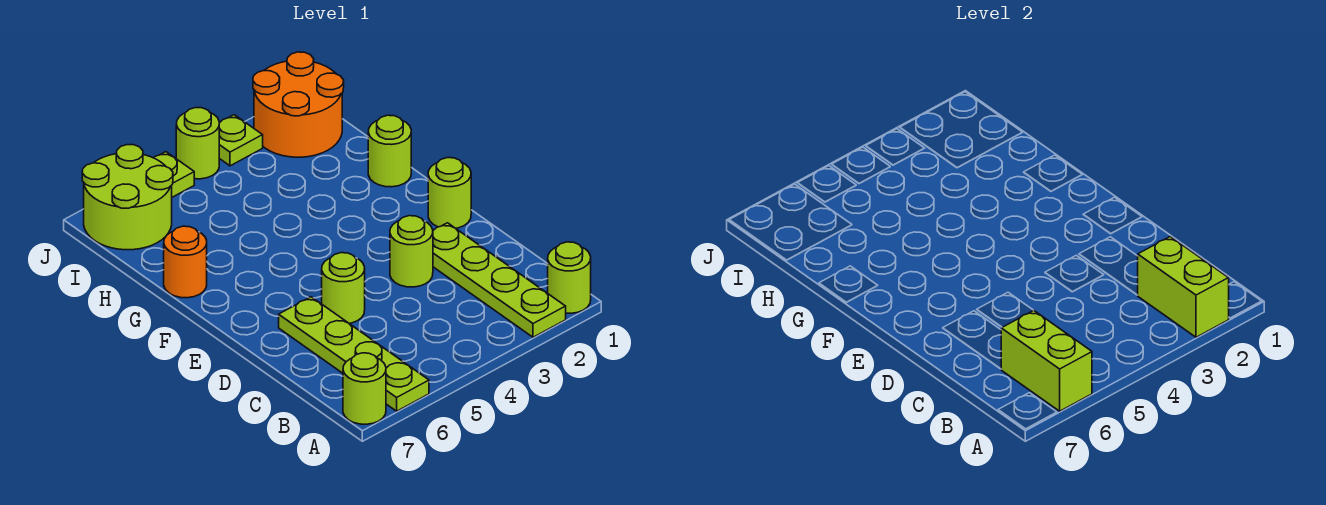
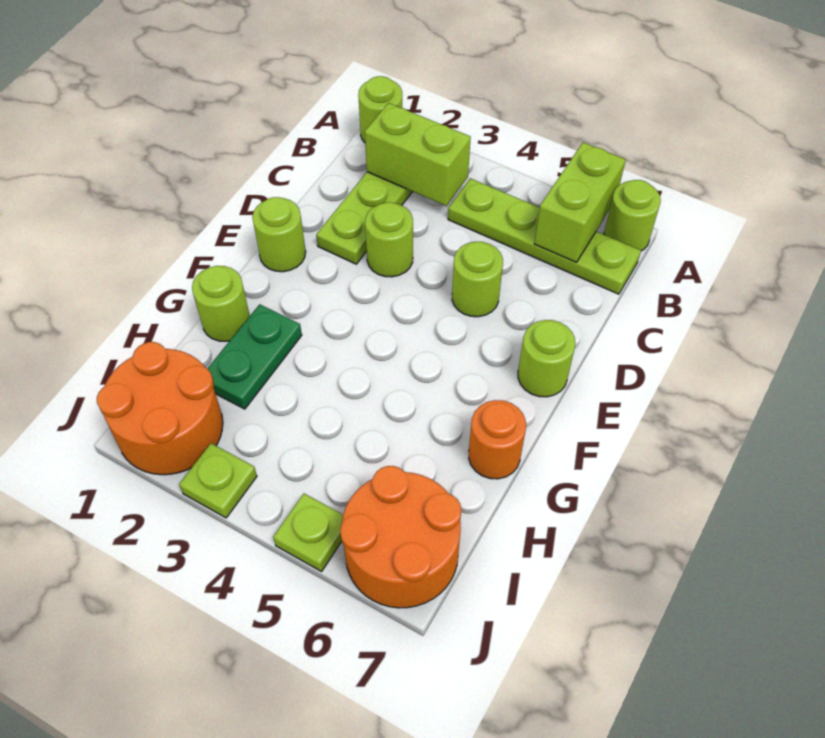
lime brick A2:B2 level 2 -> lime brick B2:B3 level 2
lime plate A6:D6 level 1 -> lime plate B4:B7 level 1
none -> green plate G2:H2 level 1
lime round brick I6:J7 level 1 -> orange round brick I6:J7 level 1
lime round brick J4 level 1 -> lime round brick E7 level 1

